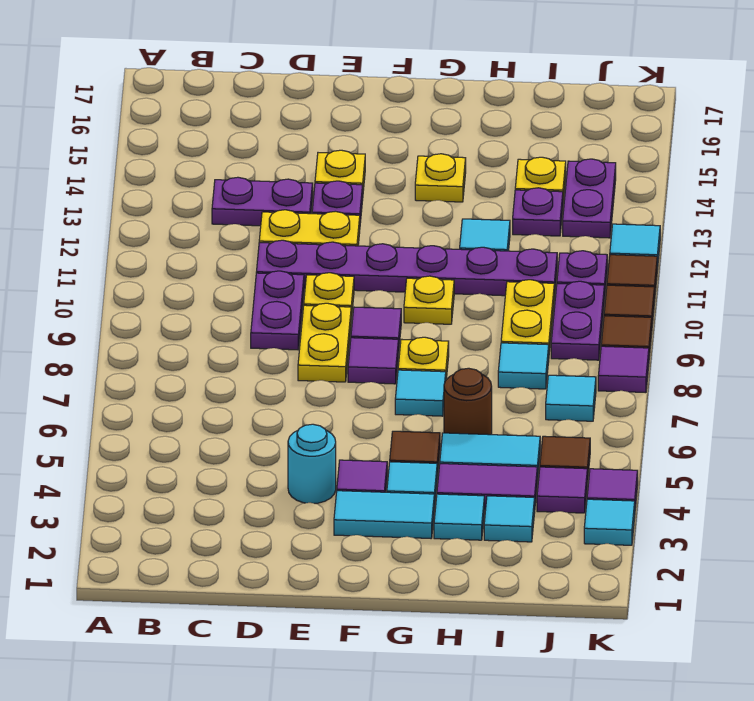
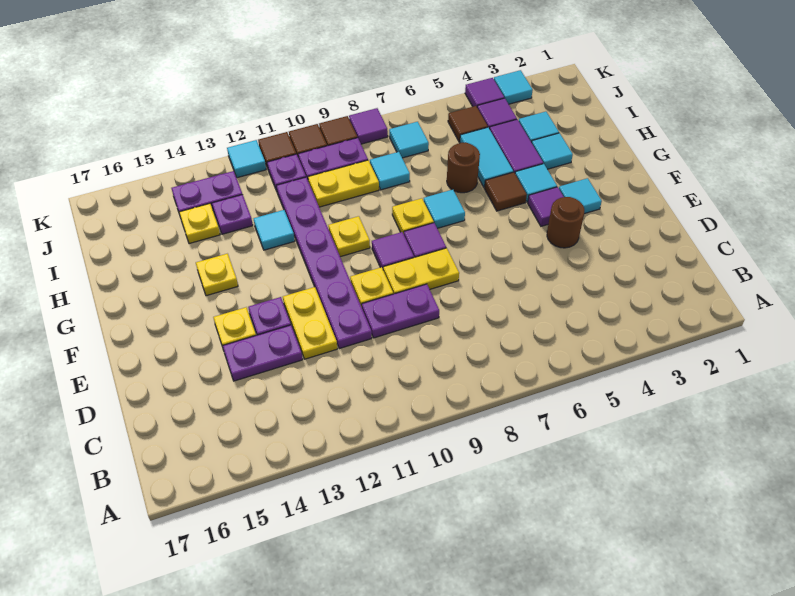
purple plate C13:D13 level 1 -> purple plate D13:D14 level 1
cyan round brick E4 level 1 -> brown round brick E4 level 1
cyan tile F3:G3 level 1 -> cyan tile F3 level 1

